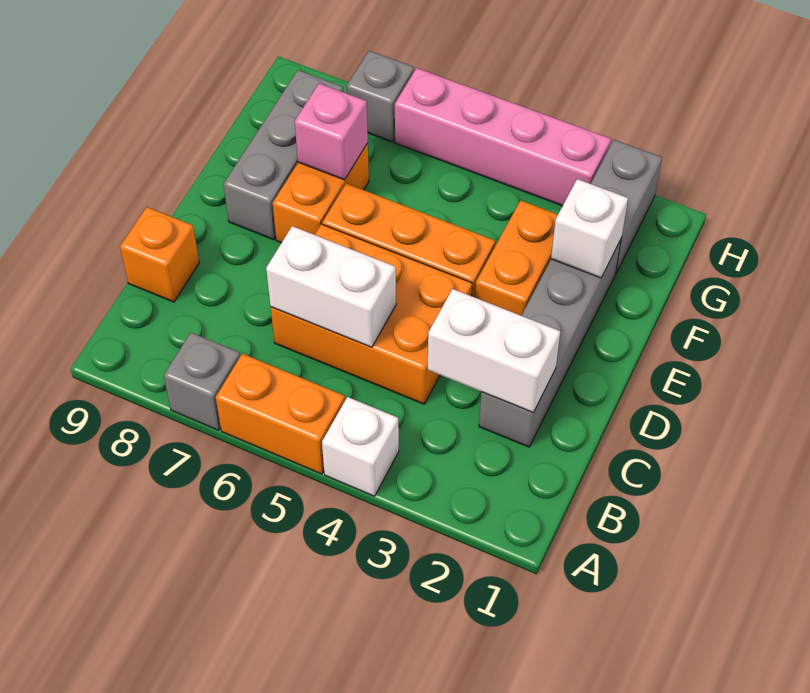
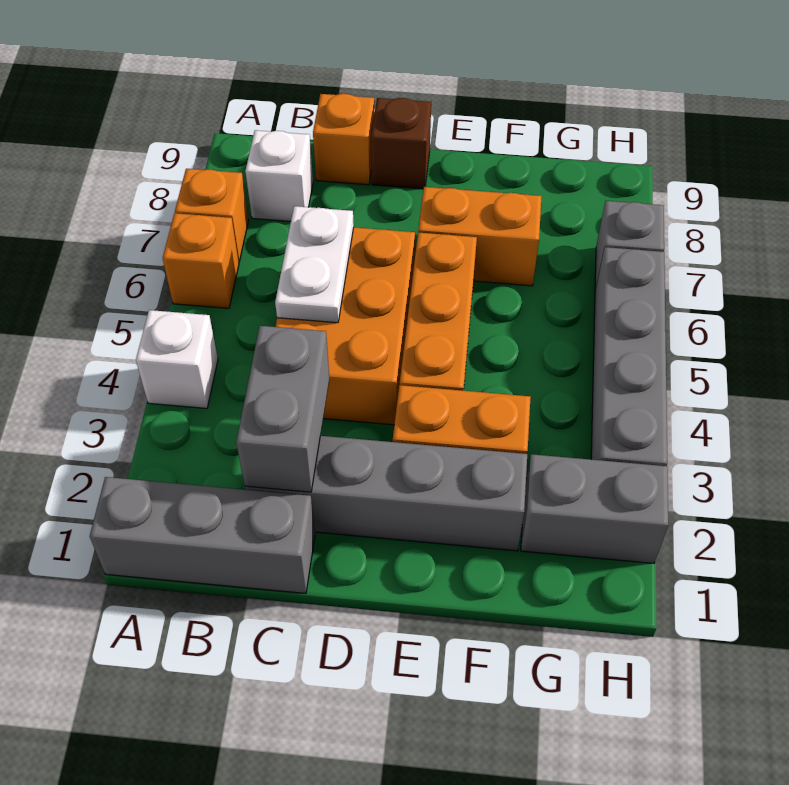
orange brick A5:A6 level 1 -> orange brick A6 level 1
grey brick A7 level 1 -> orange brick A7 level 1
white brick C2:C3 level 2 -> grey brick C2:C3 level 2
white brick C5:C6 level 2 -> white plate C5:C6 level 2
none -> brown brick D9 level 1
grey brick E8:G8 level 1 -> grey brick A1:C1 level 1
white brick F2 level 2 -> white brick B8 level 1
pink brick F7 level 2 -> none
pink brick H3:H6 level 1 -> grey brick H3:H6 level 1

